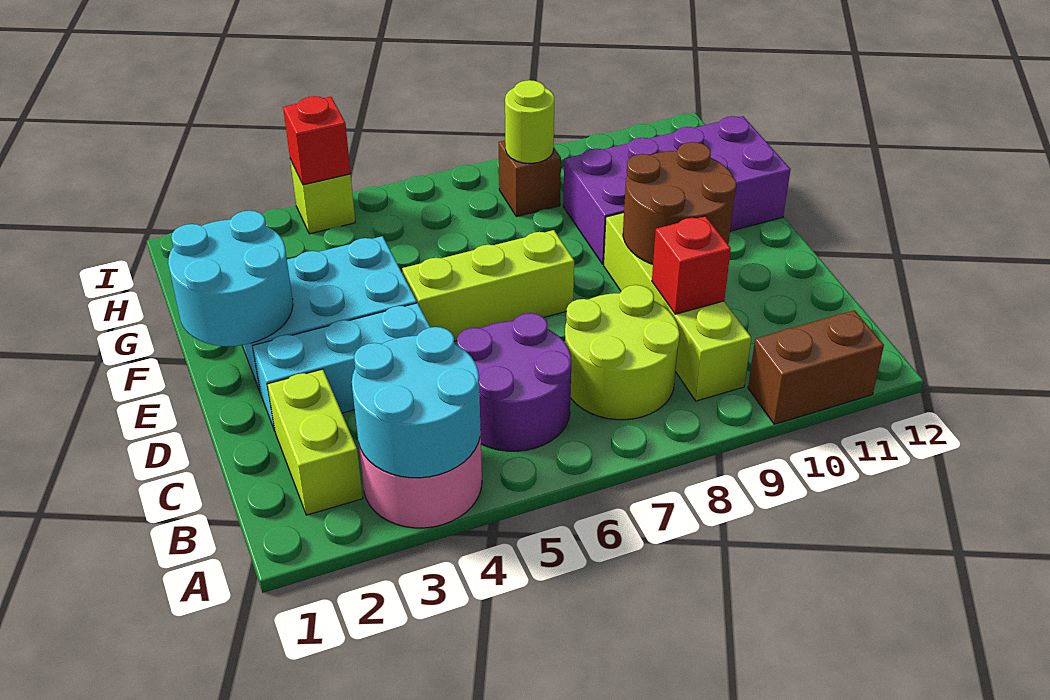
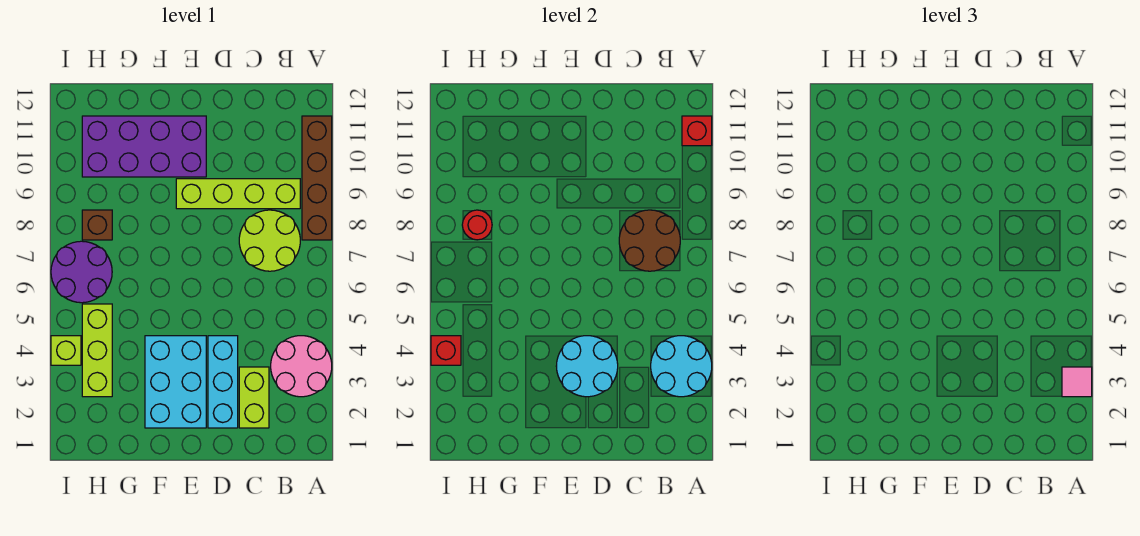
none -> pink tile A3 level 3
brown brick A10:A11 level 1 -> brown brick A8:A11 level 1
lime brick B2:C2 level 1 -> lime brick C2:C3 level 1
purple round brick B5:C6 level 1 -> purple round brick H6:I7 level 1
red brick C9 level 2 -> red brick A11 level 2
brown round brick D9:E10 level 2 -> brown round brick B7:C8 level 2
cyan round brick E1:F2 level 2 -> cyan round brick D3:E4 level 2
lime brick E5:E7 level 1 -> lime brick H3:H5 level 1
purple brick F9:G12 level 1 -> purple brick E10:H11 level 1
lime round brick H8 level 2 -> red round brick H8 level 2

